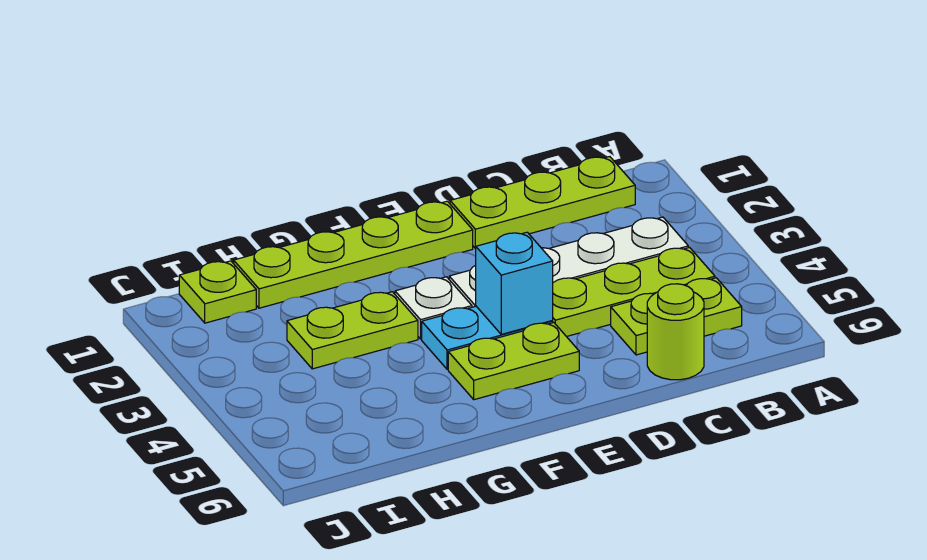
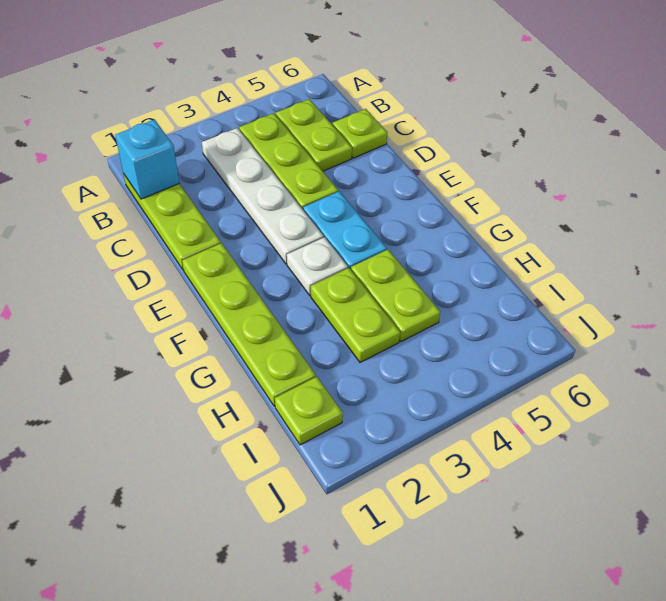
lime round brick C6 level 1 -> lime plate C6 level 1
cyan brick E4 level 2 -> cyan brick B1 level 2
lime plate E5:F5 level 1 -> lime plate G4:H4 level 1

